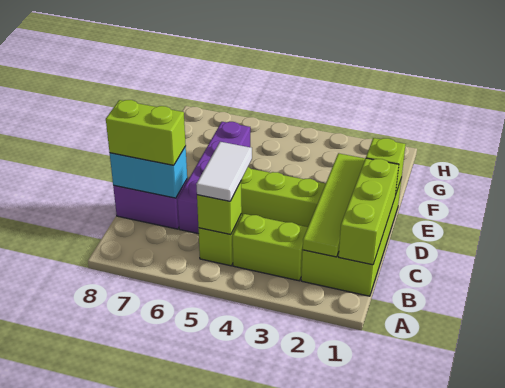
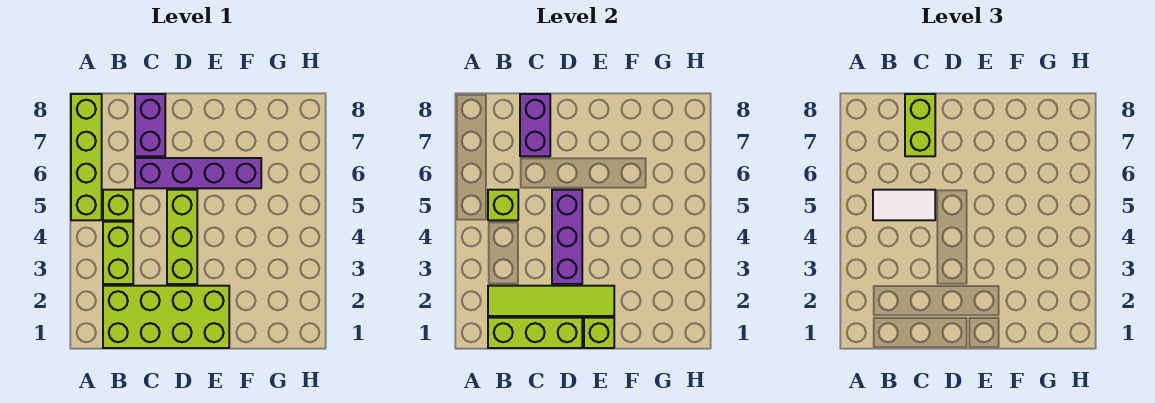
none -> lime brick A5:A8 level 1
cyan brick C7:C8 level 2 -> purple brick C7:C8 level 2
none -> purple brick D3:D5 level 2

